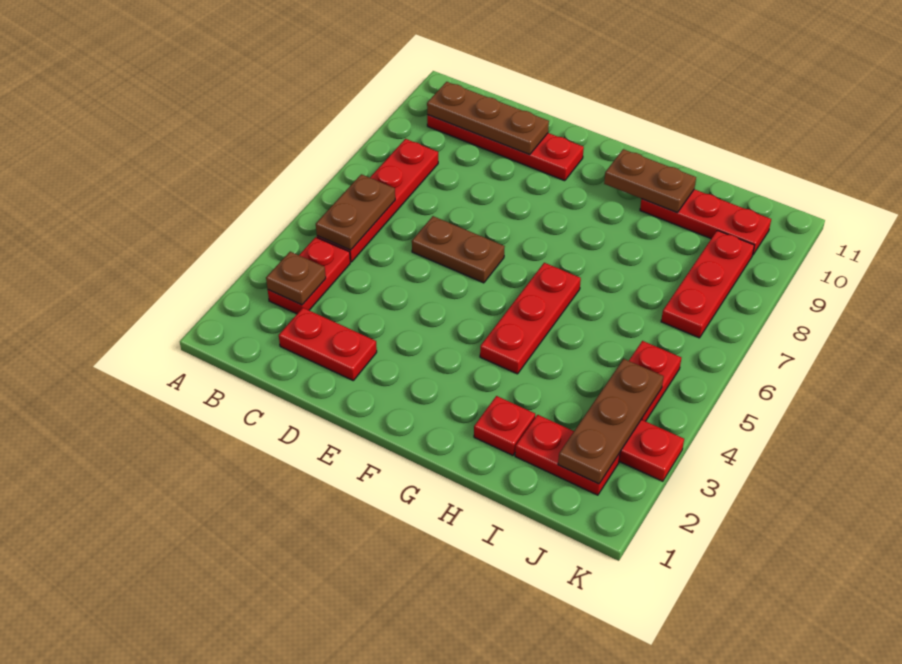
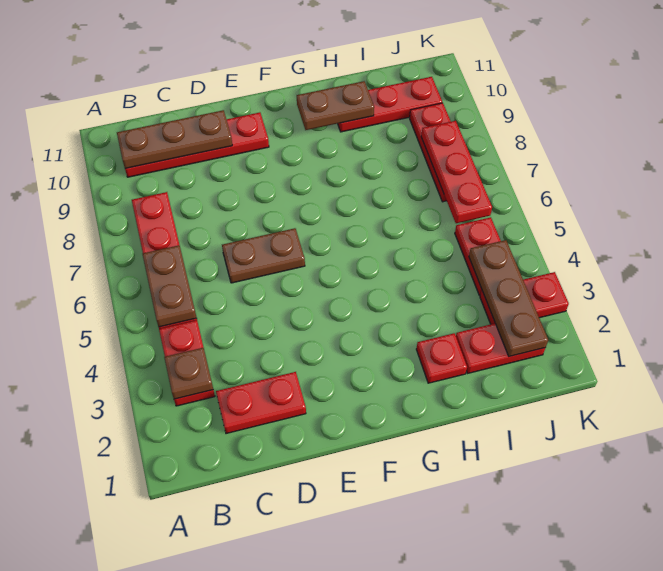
red plate G4:G6 level 1 -> red plate J6:J8 level 2

